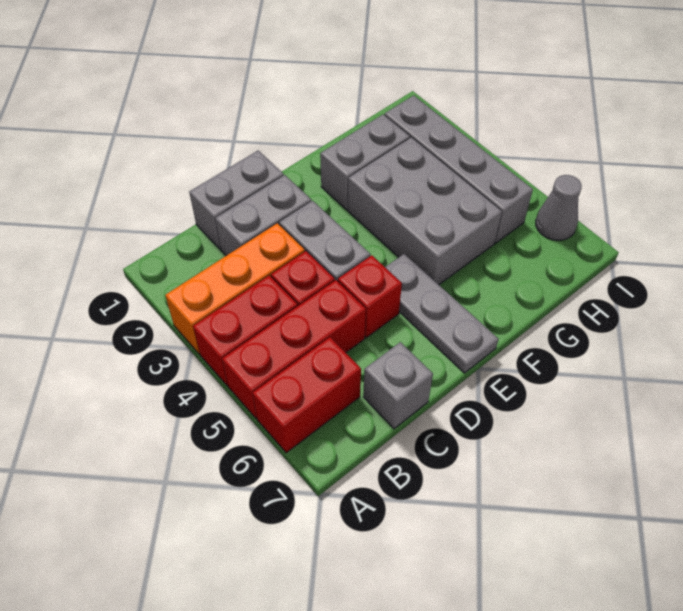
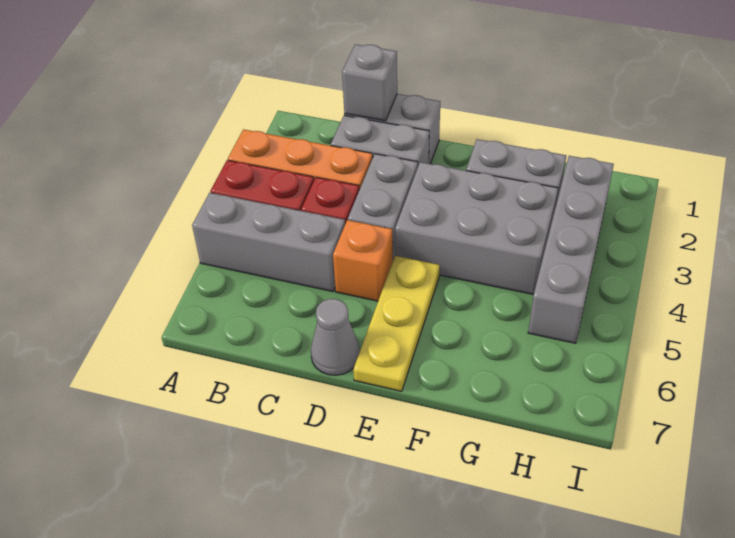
red brick A5:C5 level 1 -> grey brick A5:C5 level 1
red brick A6:B6 level 1 -> none
grey brick C7 level 1 -> grey brick C1 level 2
red brick D5 level 1 -> orange brick D5 level 1
grey plate E5:E7 level 1 -> yellow plate E5:E7 level 1
grey brick F3:G5 level 1 -> grey brick E3:G4 level 1
grey cone I6 level 1 -> grey cone D7 level 1

